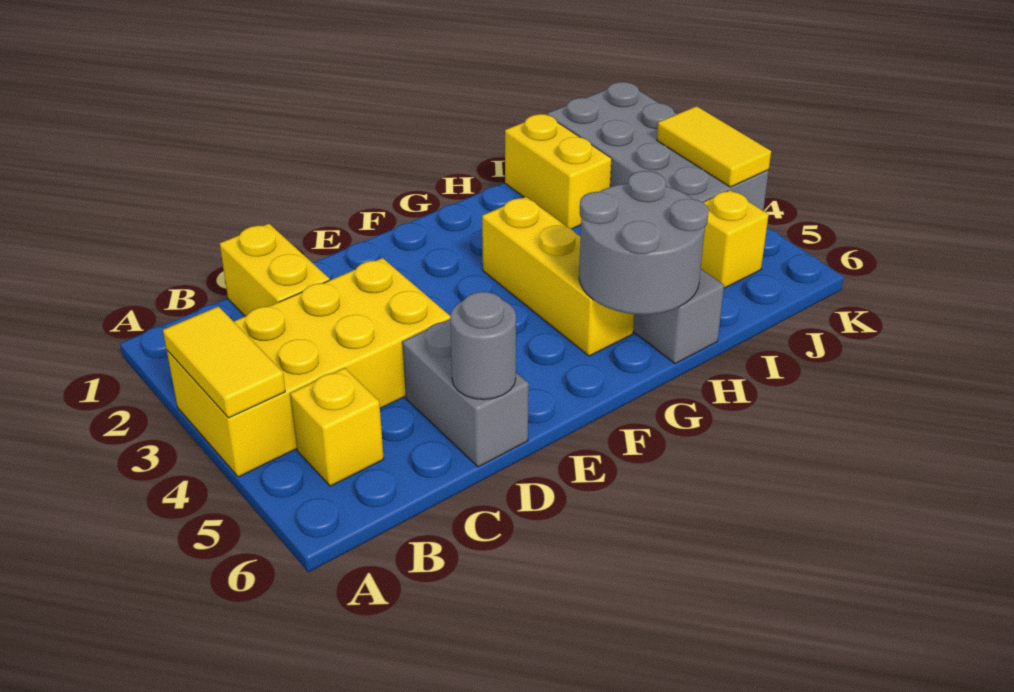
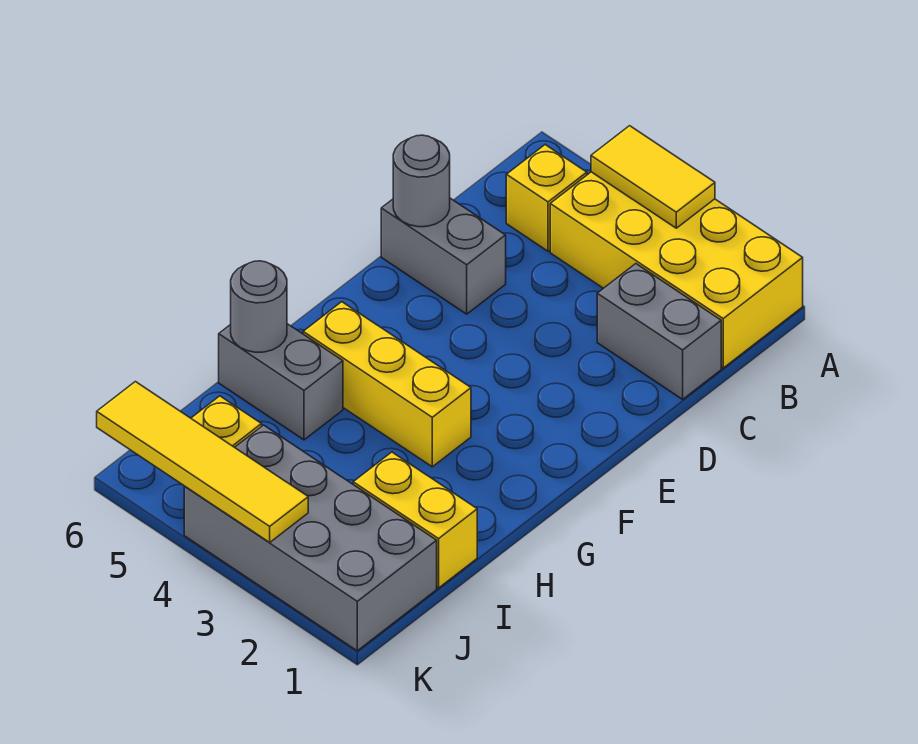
yellow brick A3:D4 level 1 -> yellow brick A1:B4 level 1
yellow brick C1:C2 level 1 -> grey brick C1:C2 level 1
grey round brick G5:H6 level 2 -> grey round brick H6 level 2
yellow tile K3:K4 level 2 -> yellow tile K3:K6 level 2

